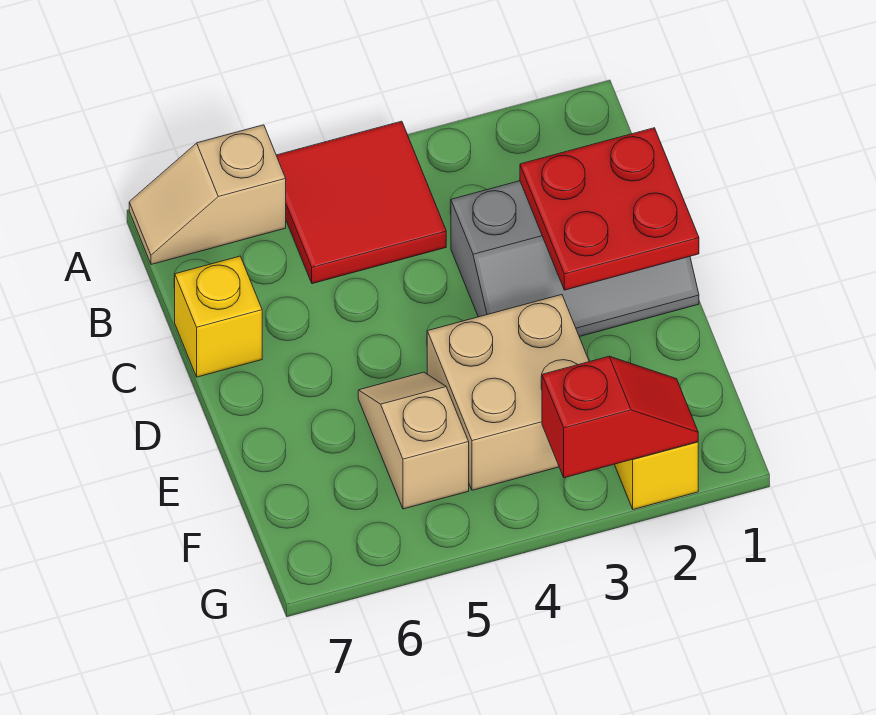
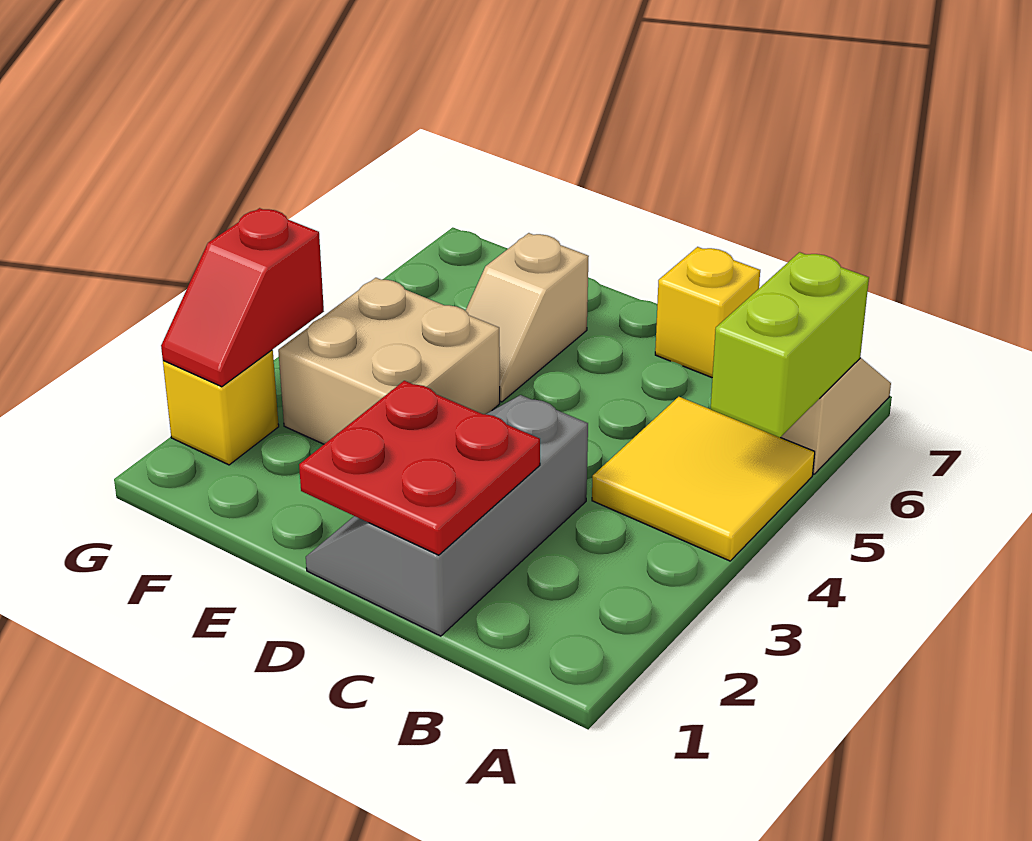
red tile A4:B5 level 1 -> yellow tile A4:B5 level 1
none -> lime brick A5:A6 level 2
tan slope E5:F5 level 1 top F -> tan slope E5:E6 level 1 top 6

